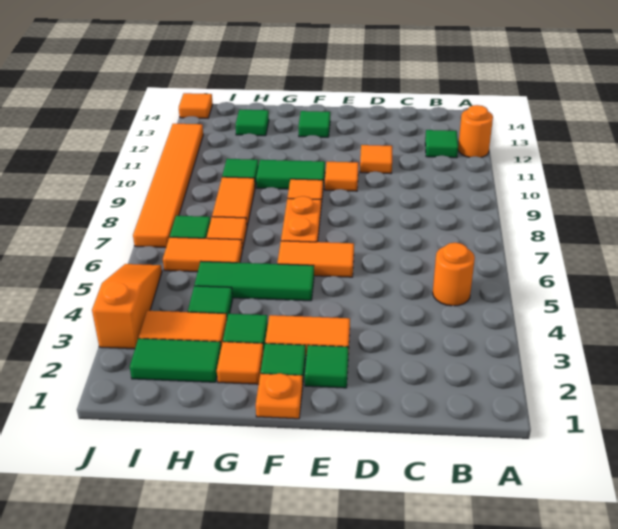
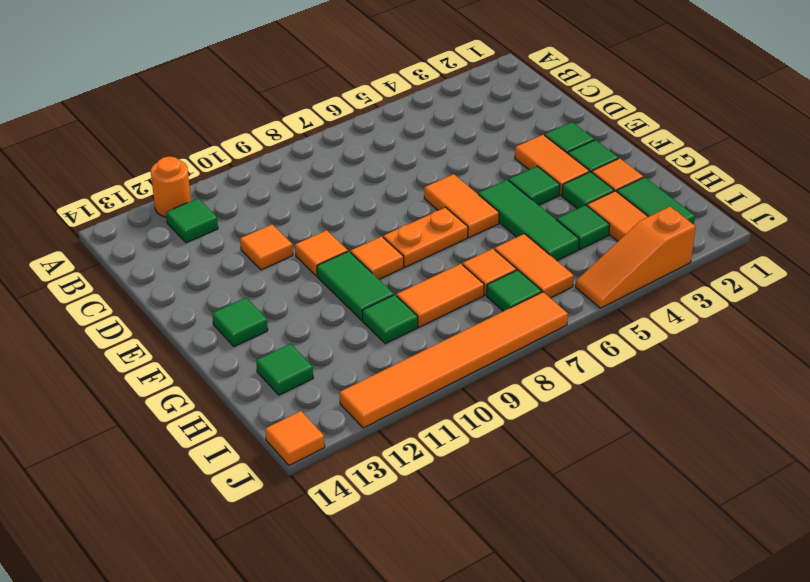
orange round brick B5 level 1 -> none
orange plate F1 level 1 -> none
none -> green tile F4 level 1

